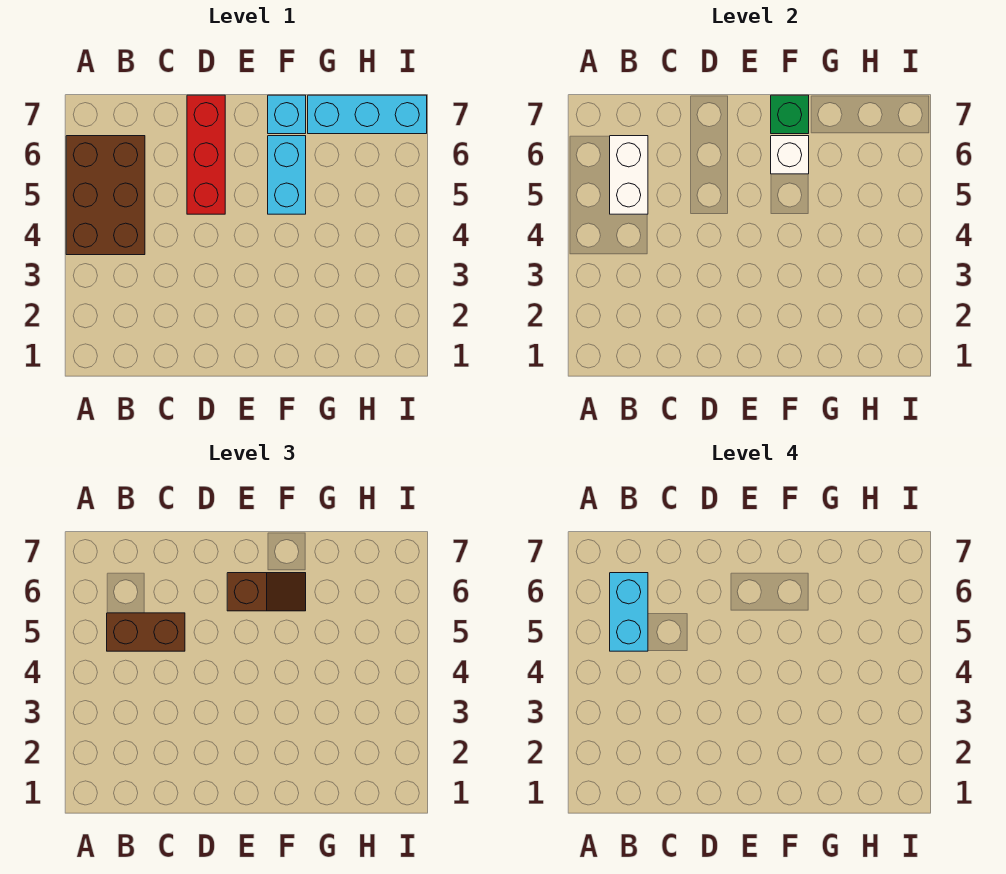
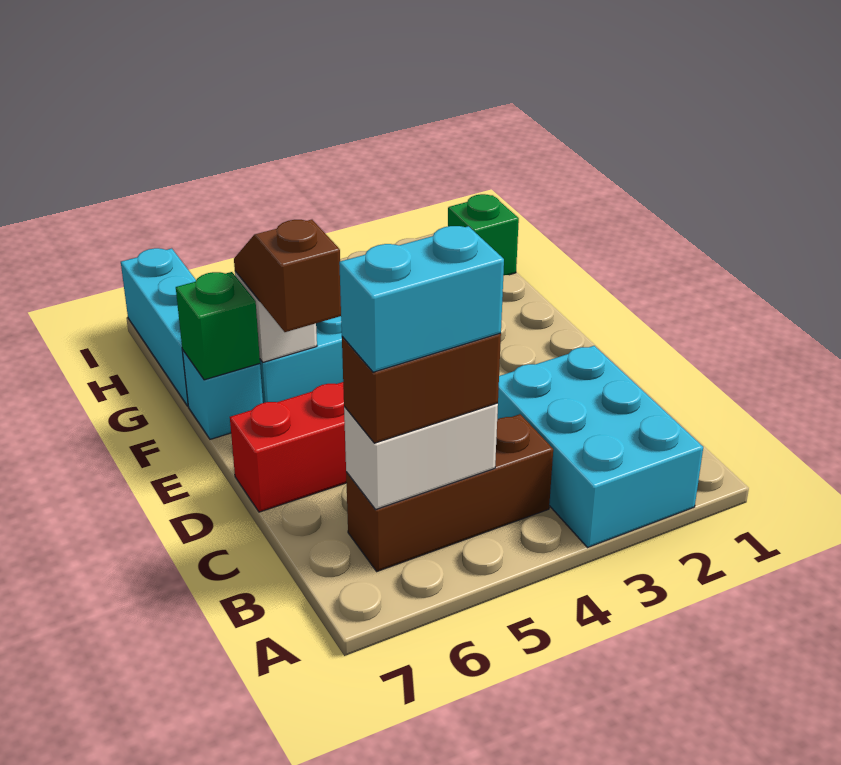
none -> cyan brick A2:C3 level 1
brown brick A4:B6 level 1 -> brown brick B4:B6 level 1
brown brick B5:C5 level 3 -> brown brick B5:B6 level 3
none -> green brick H1 level 1

